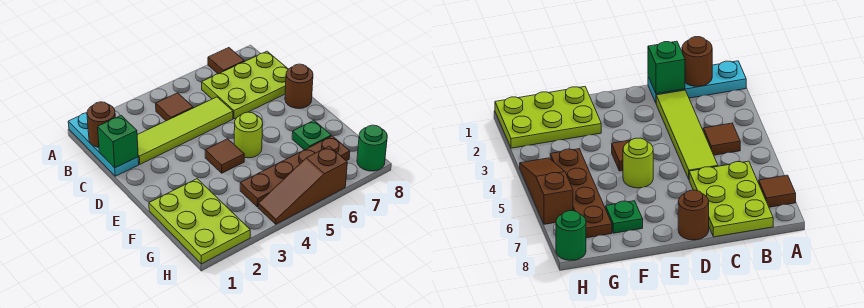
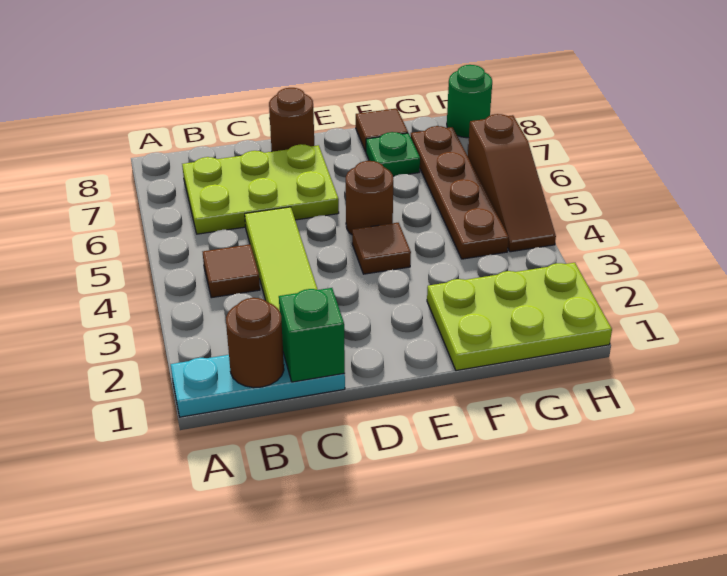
brown tile A7 level 1 -> brown tile F8 level 1
lime plate B6:C8 level 1 -> lime plate B6:D7 level 1
lime round brick E5 level 1 -> brown round brick E5 level 1

